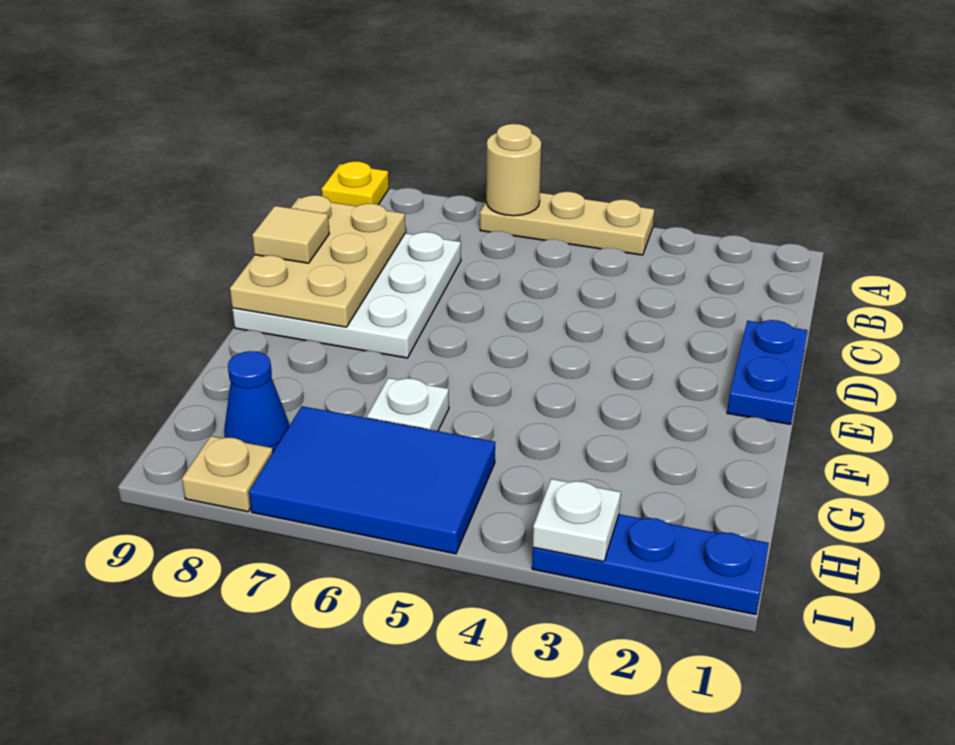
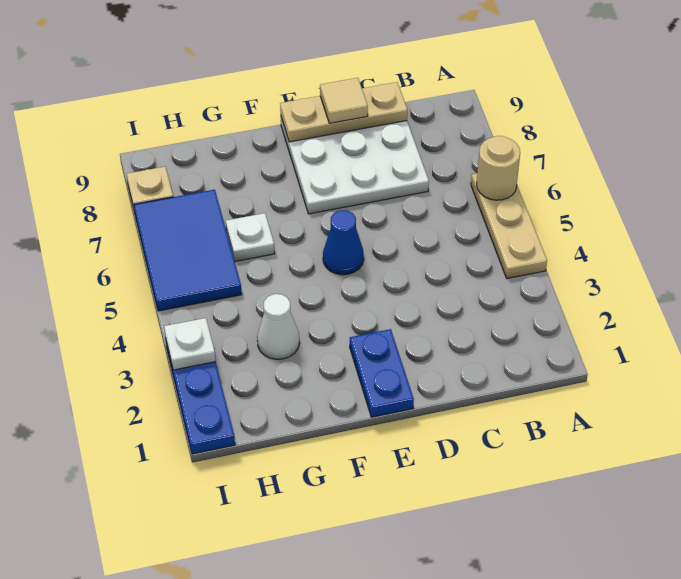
yellow plate A9 level 1 -> none
tan plate C8:E9 level 2 -> tan plate C9:E9 level 2
blue plate D1:E1 level 1 -> blue plate E1:E2 level 1
none -> white cone G3 level 1
blue cone H8 level 1 -> blue cone E5 level 1

